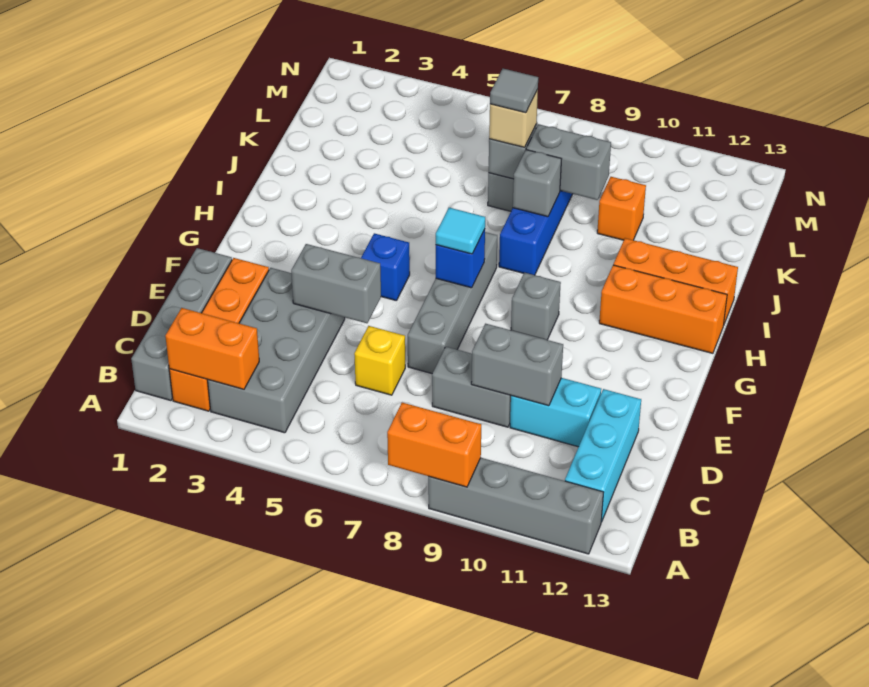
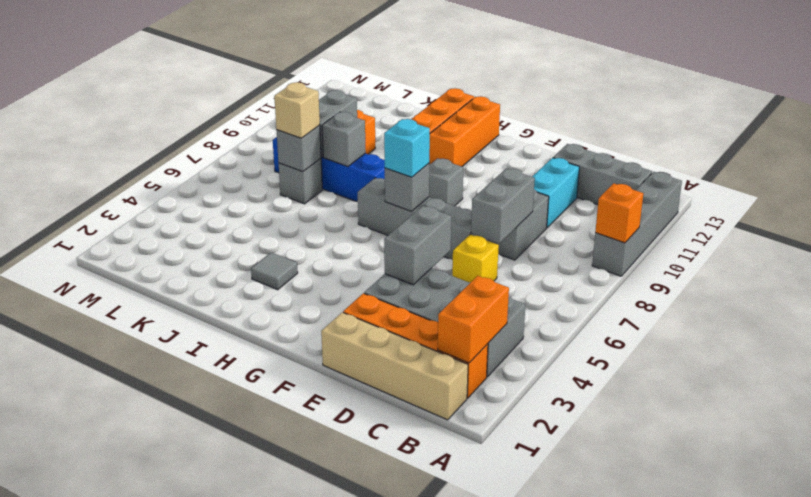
orange brick A8:A9 level 2 -> orange brick A9 level 2
grey brick B1:E1 level 1 -> tan brick B1:E1 level 1
cyan brick B12:D12 level 1 -> grey brick B12:D12 level 1
grey brick D9:D10 level 2 -> grey brick D7:D8 level 2
blue brick G5 level 1 -> none
blue brick G7 level 2 -> grey brick G7 level 2
cyan tile G7 level 3 -> cyan brick G7 level 3
grey tile K7 level 4 -> grey tile I3 level 1

